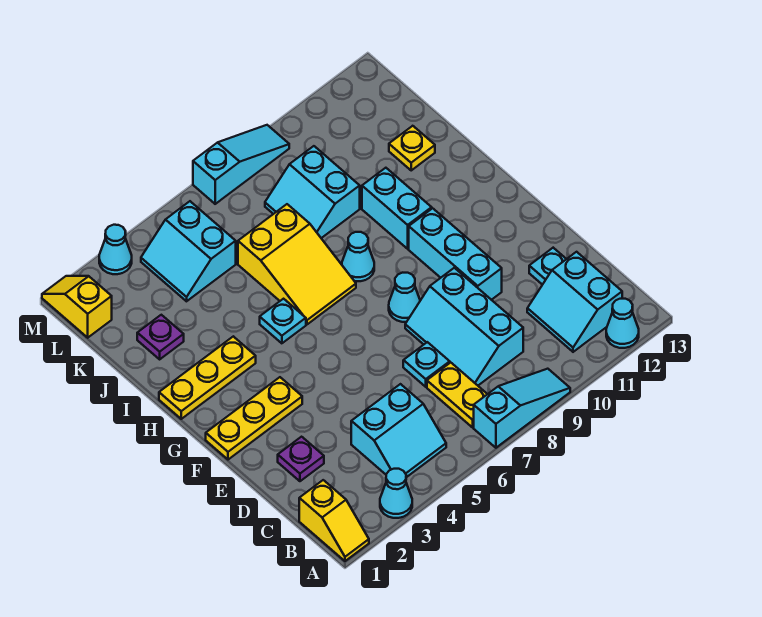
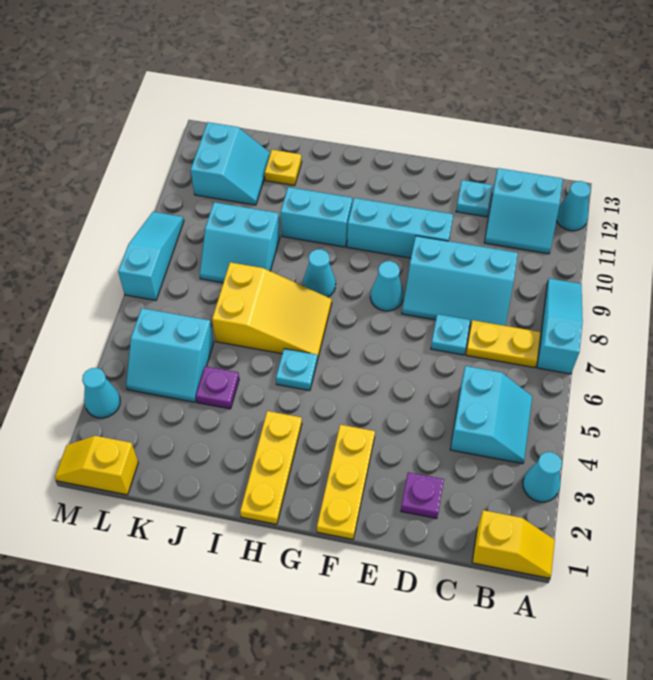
purple plate J2 level 1 -> purple plate J4 level 1
none -> cyan slope K11:L12 level 1 top L

